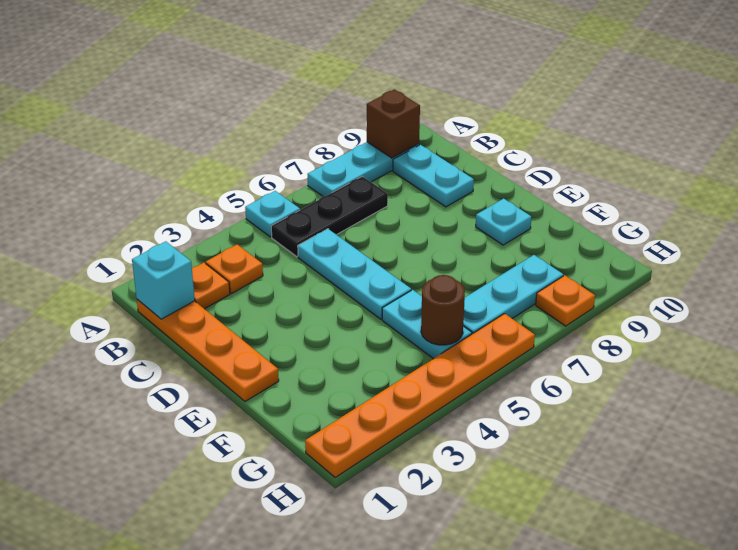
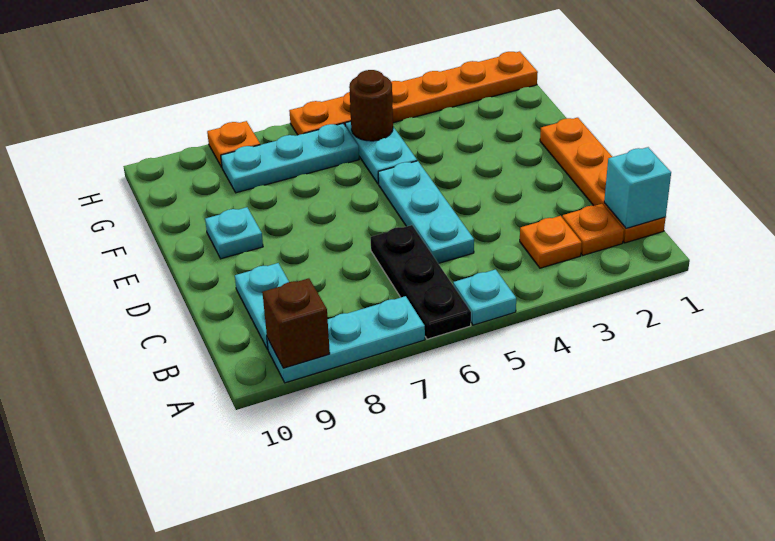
black plate B5:B7 level 1 -> black plate A6:C6 level 1

